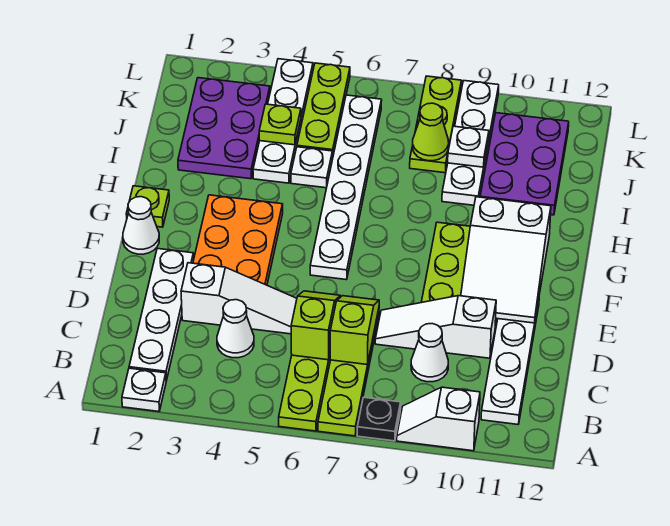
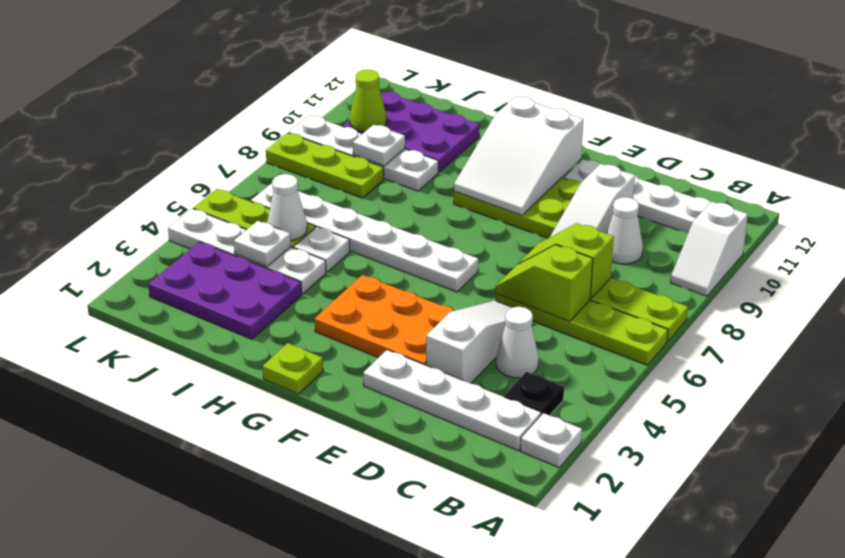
black plate A8 level 1 -> black plate B3 level 1
white slope E10:G11 level 2 top G -> white slope F9:G11 level 2 top 11
white cone F1 level 1 -> white cone J5 level 2
lime plate J4 level 2 -> white plate J4 level 2
lime cone J8 level 2 -> lime cone K10 level 2

